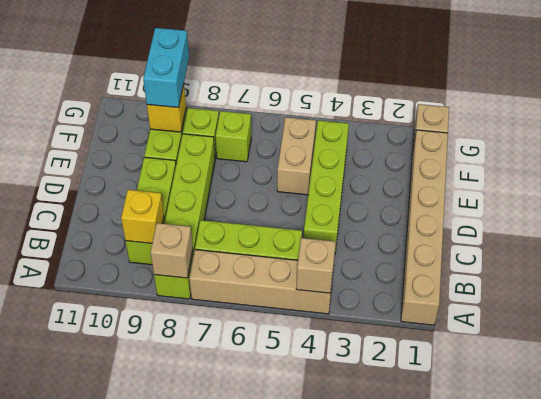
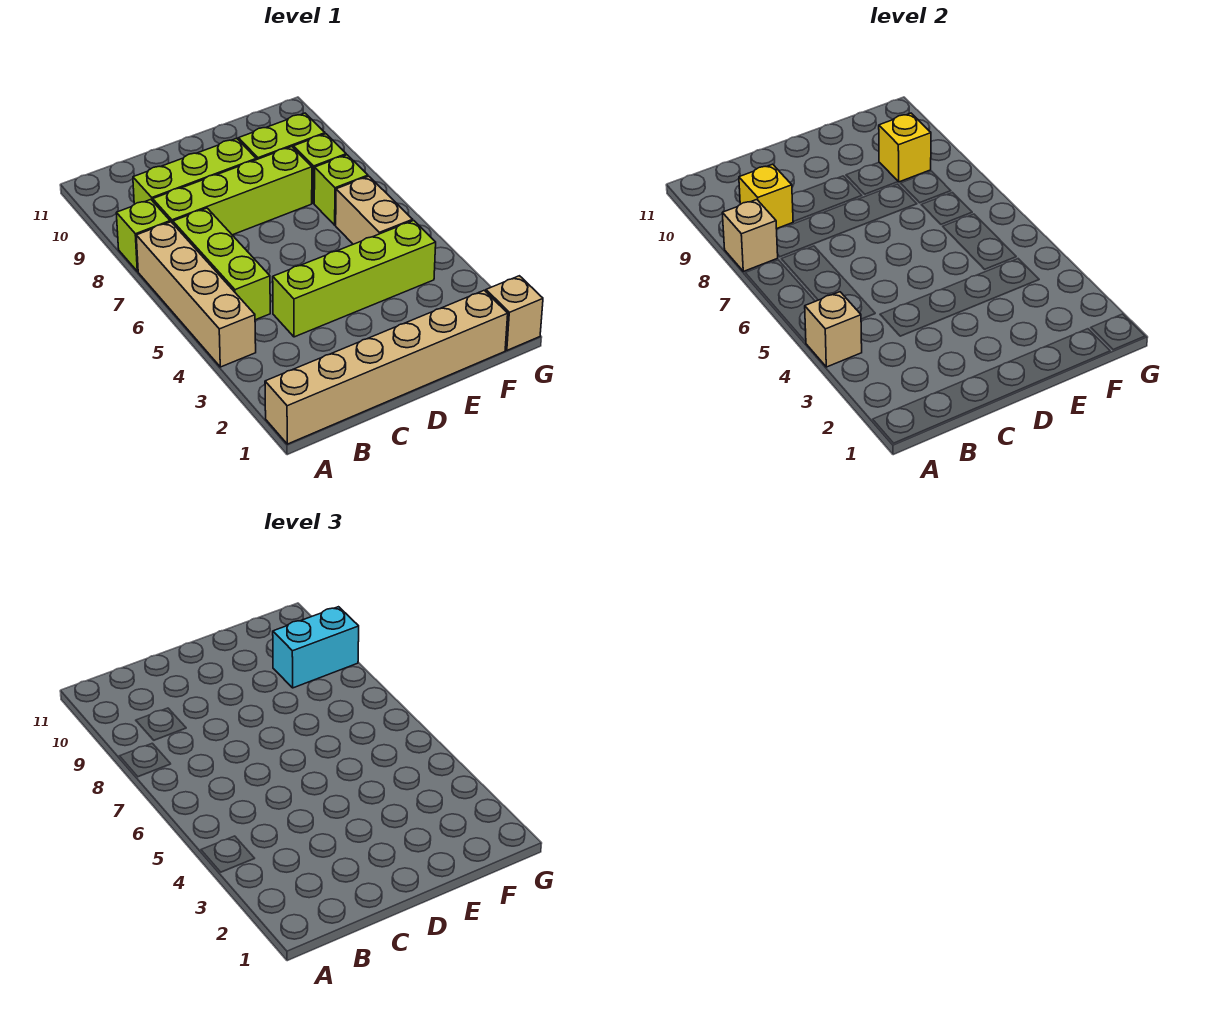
tan brick E5:F5 level 1 -> tan brick F5:F6 level 1

